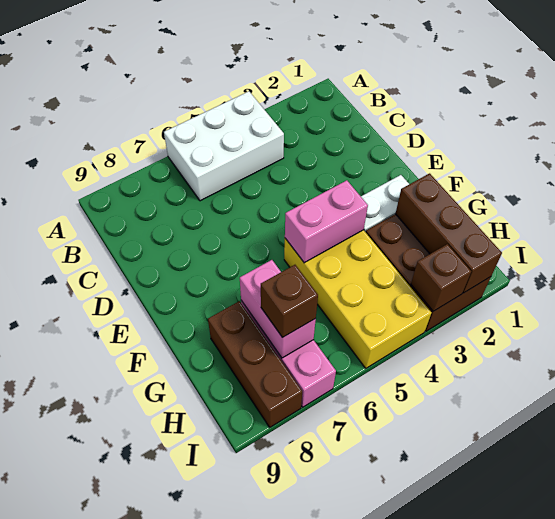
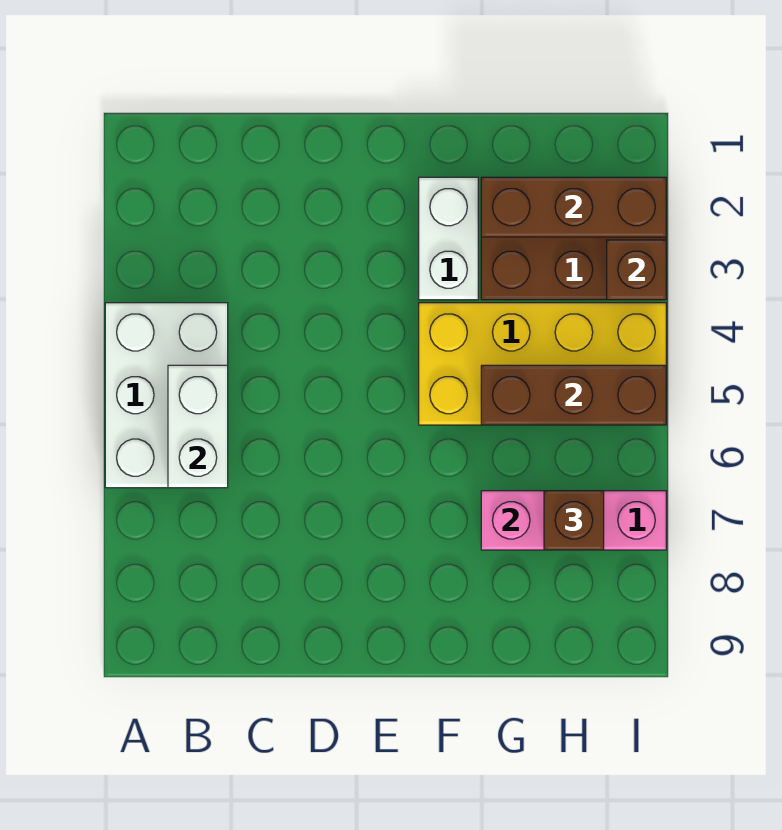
none -> white brick B5:B6 level 2
pink brick F4:F5 level 2 -> none
brown brick G8:I8 level 1 -> brown brick G5:I5 level 2

